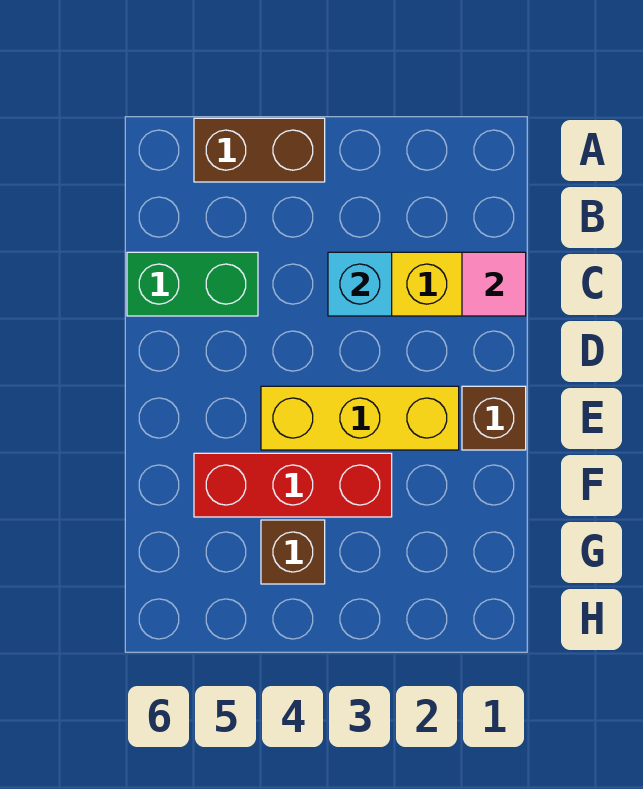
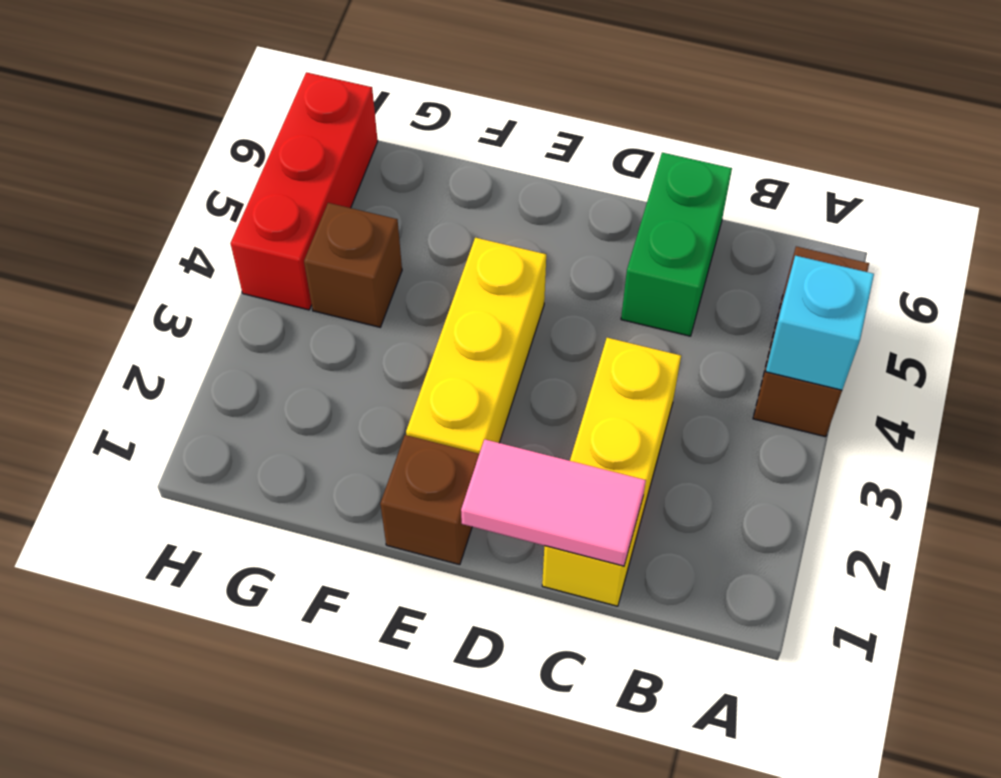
pink tile C1 level 2 -> pink tile C1:D1 level 2
cyan brick C3 level 2 -> cyan brick A4 level 2
red brick F3:F5 level 1 -> red brick H4:H6 level 1

